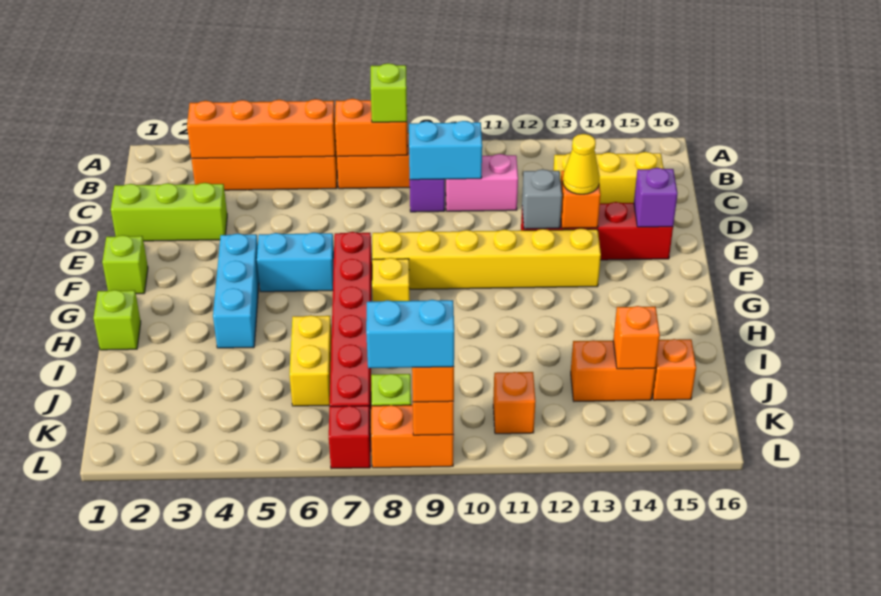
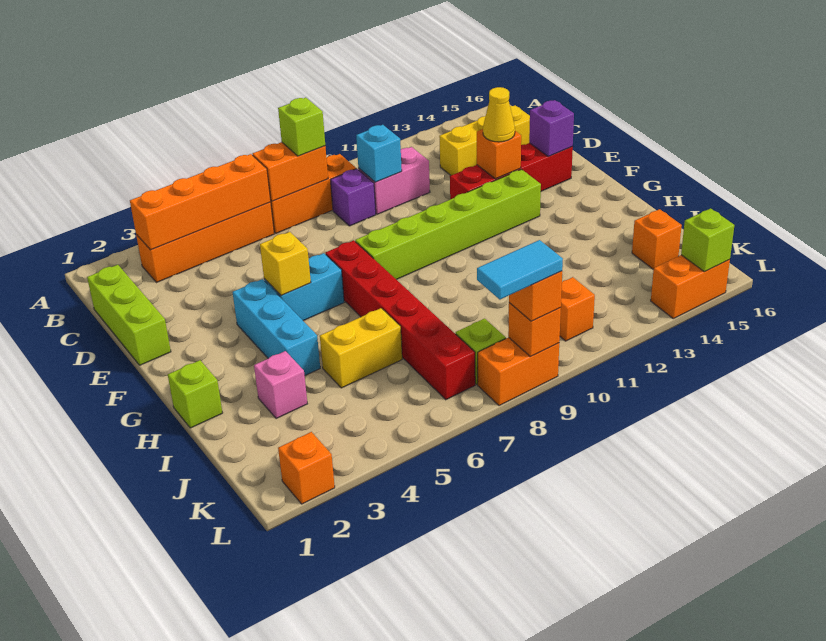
cyan brick C9:C10 level 2 -> cyan brick C10 level 2
lime brick D1:D3 level 1 -> lime brick C1:E1 level 1
grey brick E12 level 2 -> none
lime brick F1 level 1 -> lime brick L15 level 2
yellow brick F8:F13 level 1 -> lime brick F8:F13 level 1
yellow brick G8 level 1 -> yellow brick F5 level 2
none -> pink brick I3 level 1
yellow brick I6:J6 level 1 -> yellow brick I5:I6 level 1
orange brick J13:J14 level 1 -> orange brick L14:L15 level 1
orange brick J14 level 2 -> orange brick L2 level 1
red brick L7 level 1 -> none
cyan brick L8:L9 level 4 -> cyan tile L8:L9 level 4

